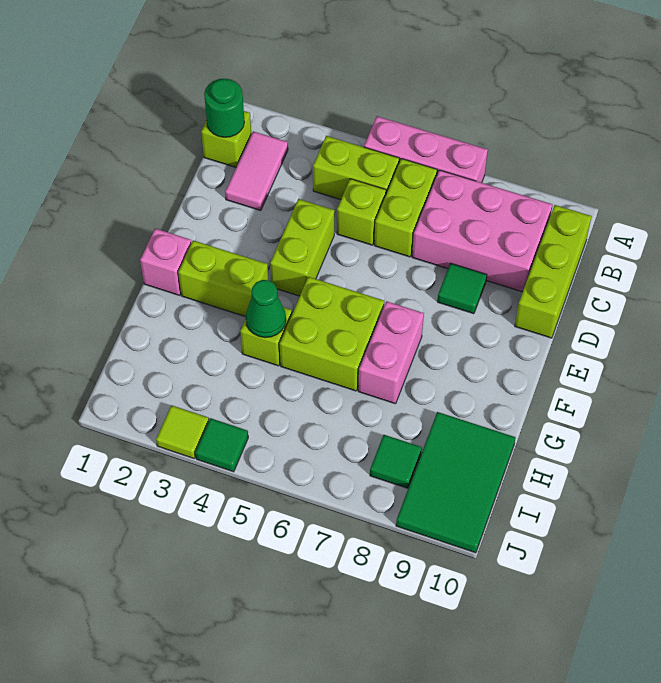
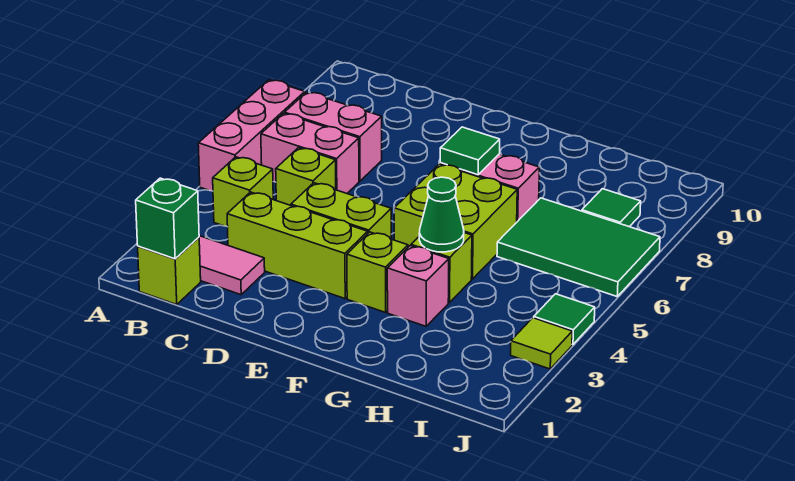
green round brick B1 level 2 -> green brick B1 level 2
lime brick B4:B5 level 1 -> lime brick B4 level 1
lime brick B6:C6 level 1 -> pink brick B6:C6 level 1
pink brick B7:C9 level 1 -> pink brick B7:C7 level 1
lime brick B10:D10 level 1 -> lime brick C3:E3 level 1
green tile D8 level 1 -> green tile F7 level 2
pink brick F1 level 1 -> pink brick G3 level 1
lime brick F2:F3 level 1 -> lime brick F3 level 1
green tile H9:J10 level 1 -> green tile H6:J7 level 1

